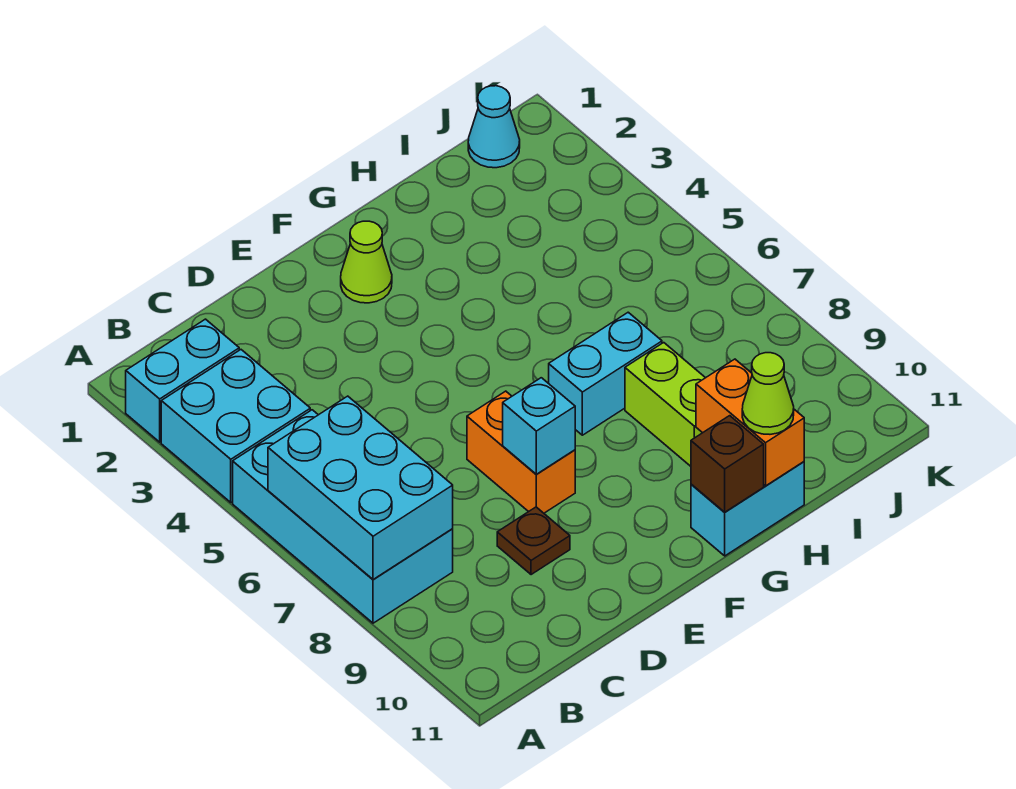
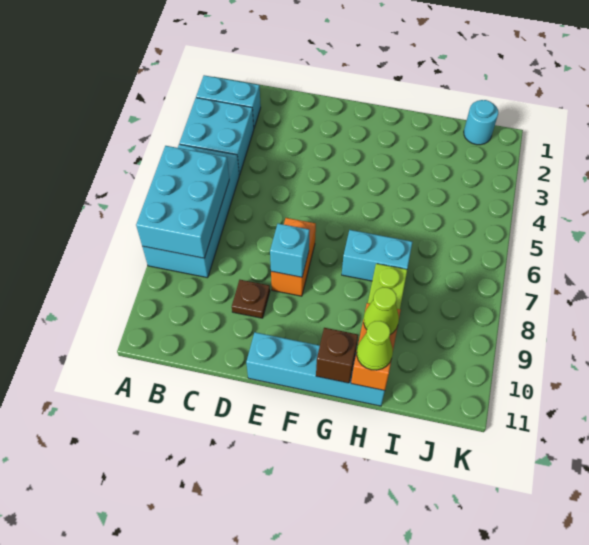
lime cone F2 level 1 -> lime cone H10 level 3
cyan brick G11:H11 level 1 -> cyan brick E11:H11 level 1
cyan cone J1 level 1 -> cyan round brick J1 level 1

